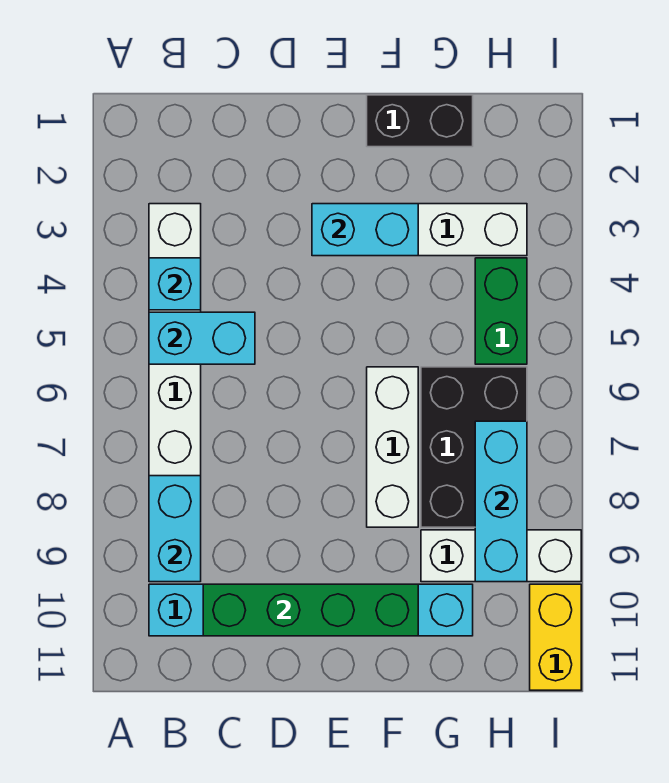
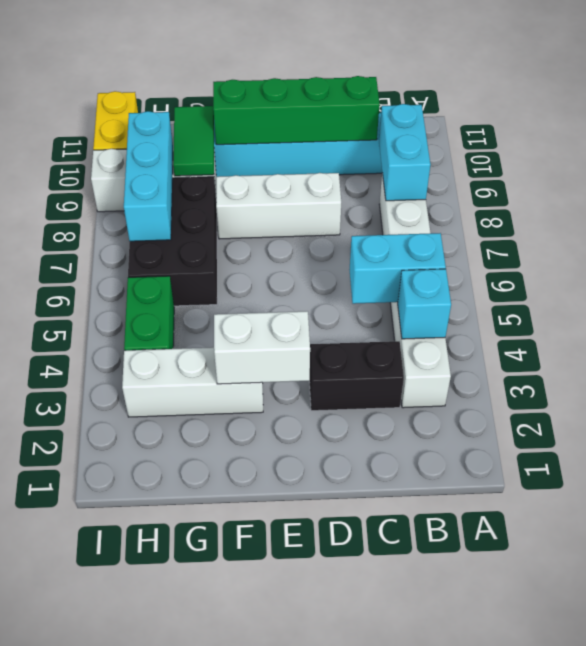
cyan brick E3:F3 level 2 -> white brick E3:F3 level 2
black brick F1:G1 level 1 -> black brick C3:D3 level 1
white brick F6:F8 level 1 -> white brick D8:F8 level 1
none -> green tile G9:G10 level 2

